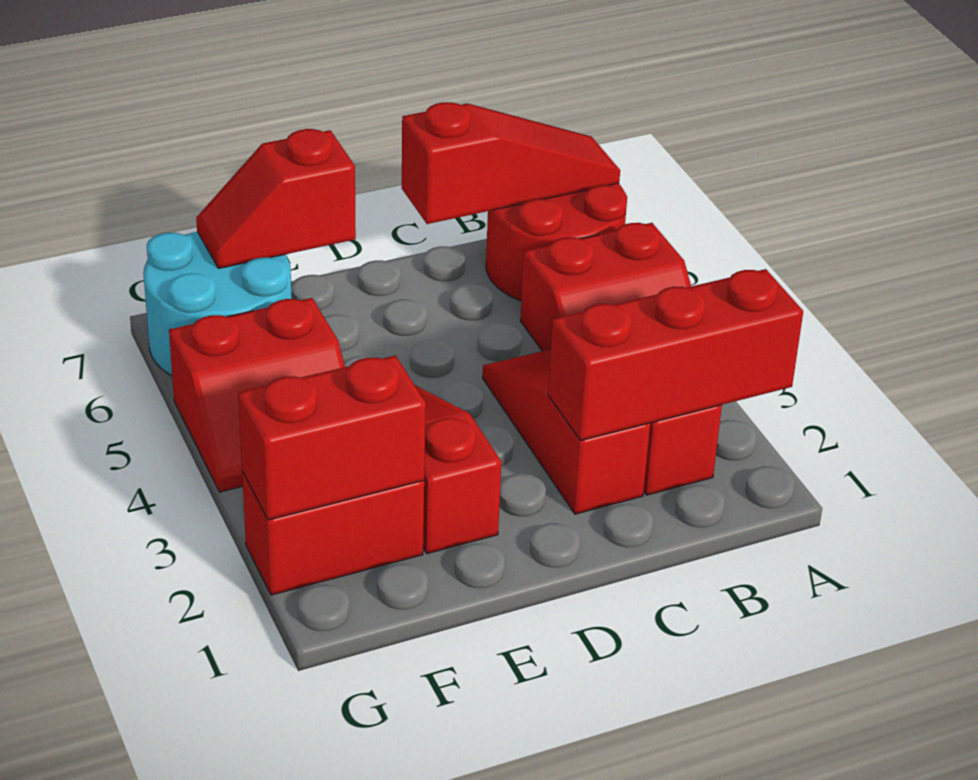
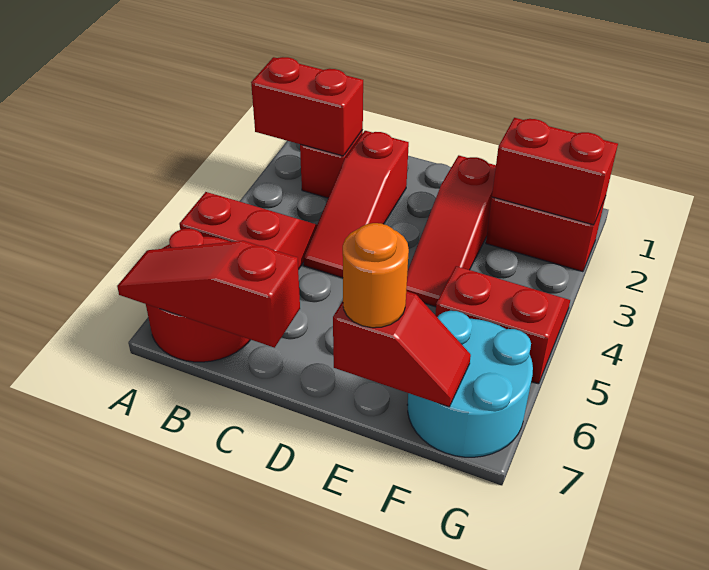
red brick A2:C2 level 2 -> red brick A2:B2 level 2
none -> orange round brick E7 level 3

